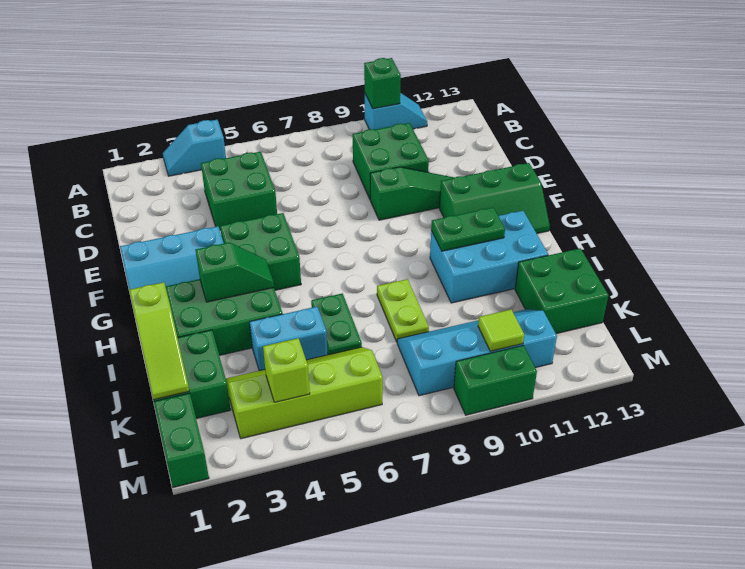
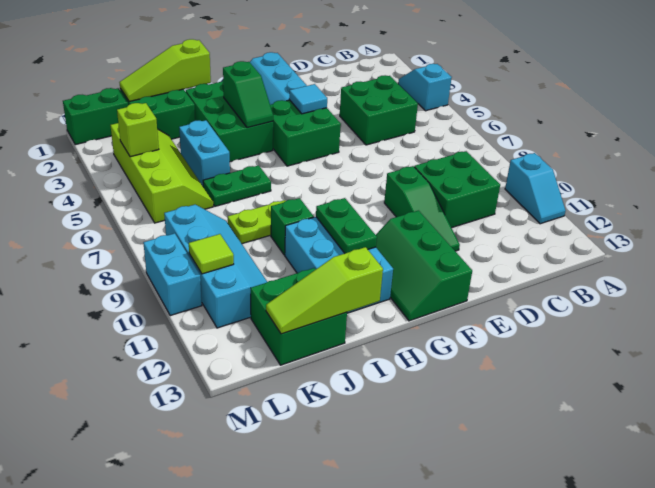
green brick A10 level 2 -> green brick I9 level 1
none -> cyan tile F4 level 2
none -> lime slope I13:K13 level 2 top I
green brick M9:M10 level 1 -> cyan brick M9:M10 level 1

